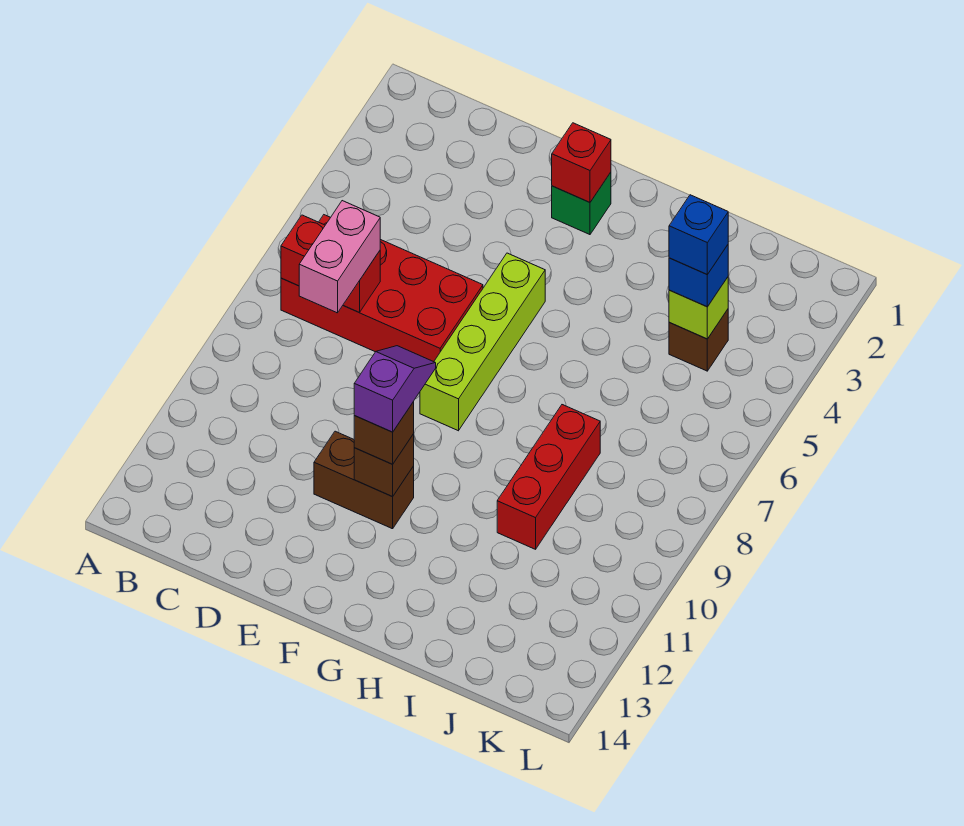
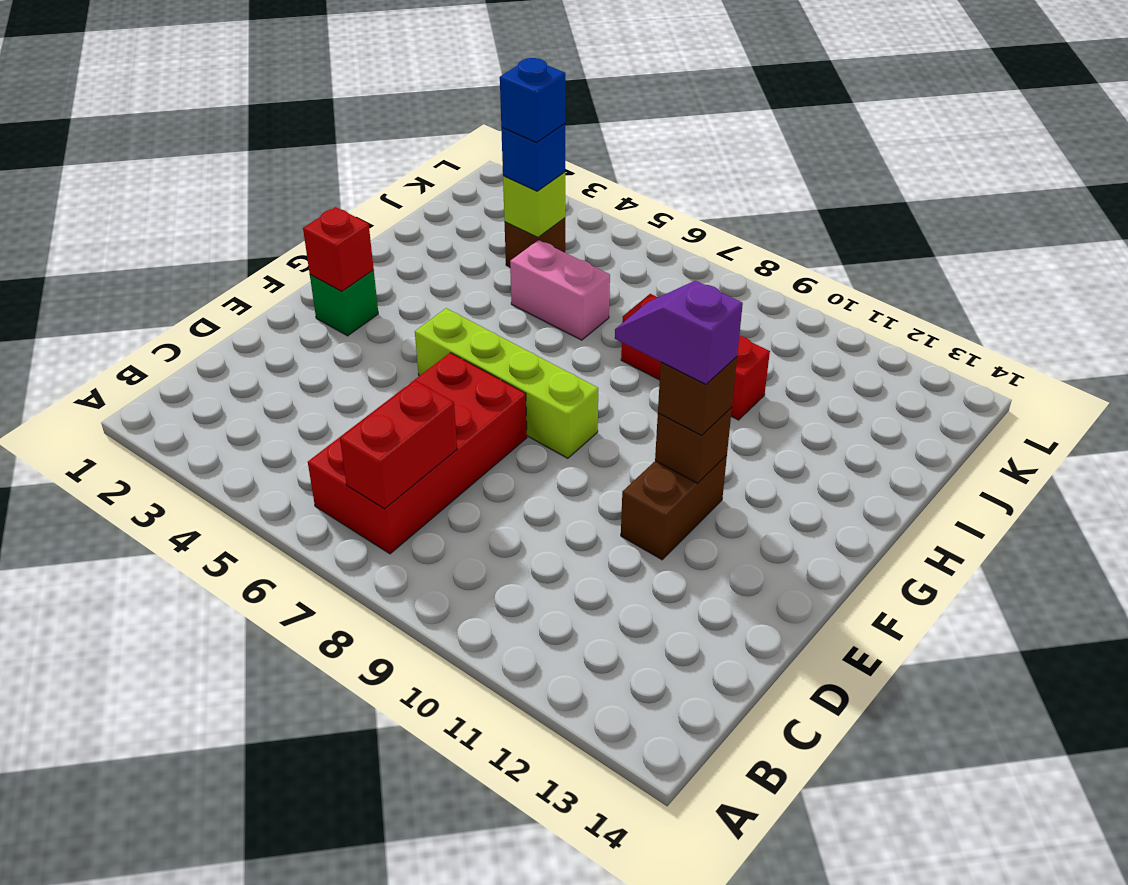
pink brick C7:C8 level 3 -> pink brick I5:I6 level 1

